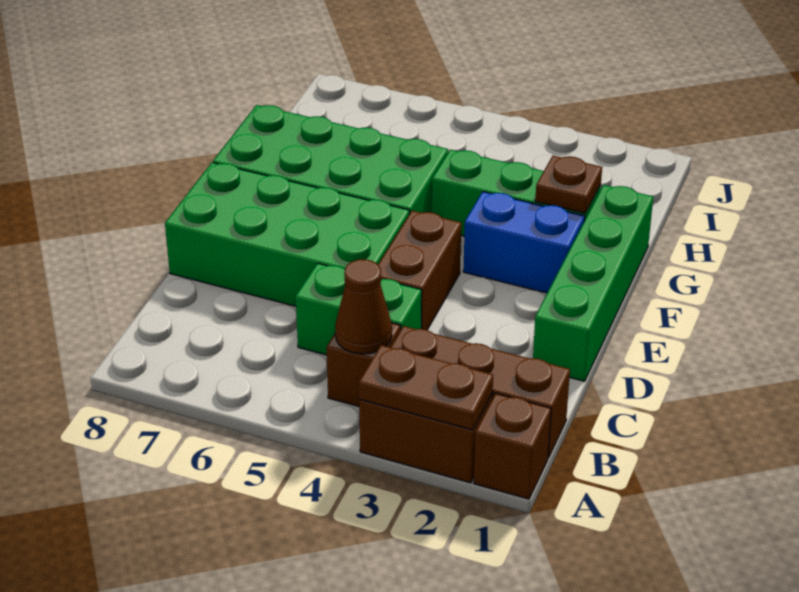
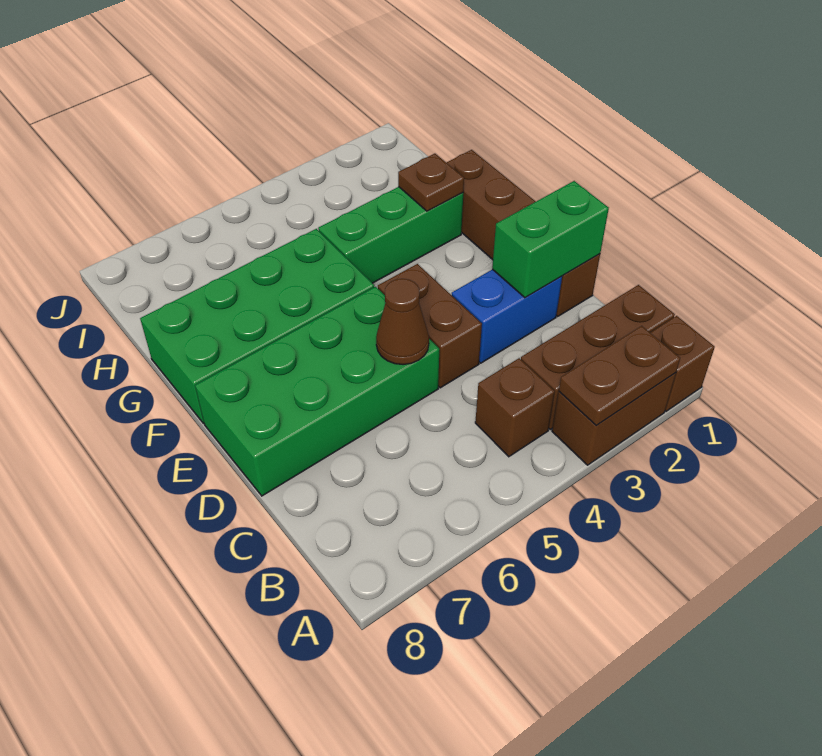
brown cone B4 level 2 -> brown cone D5 level 2
green brick C4:C5 level 1 -> green brick D1:D2 level 2
green brick D1:G1 level 1 -> brown brick D1:G1 level 1
blue brick F2:F3 level 1 -> blue brick D2:D3 level 1

